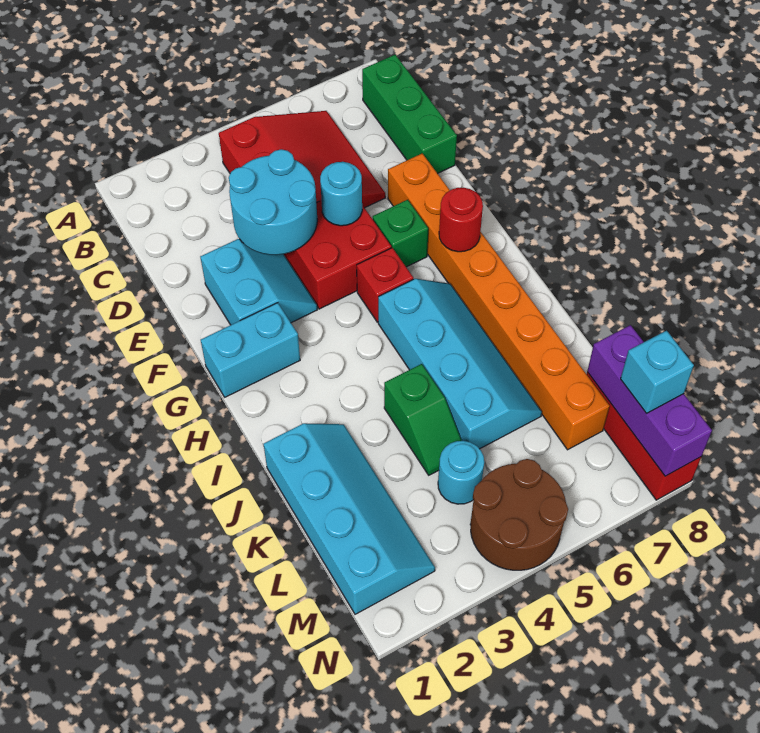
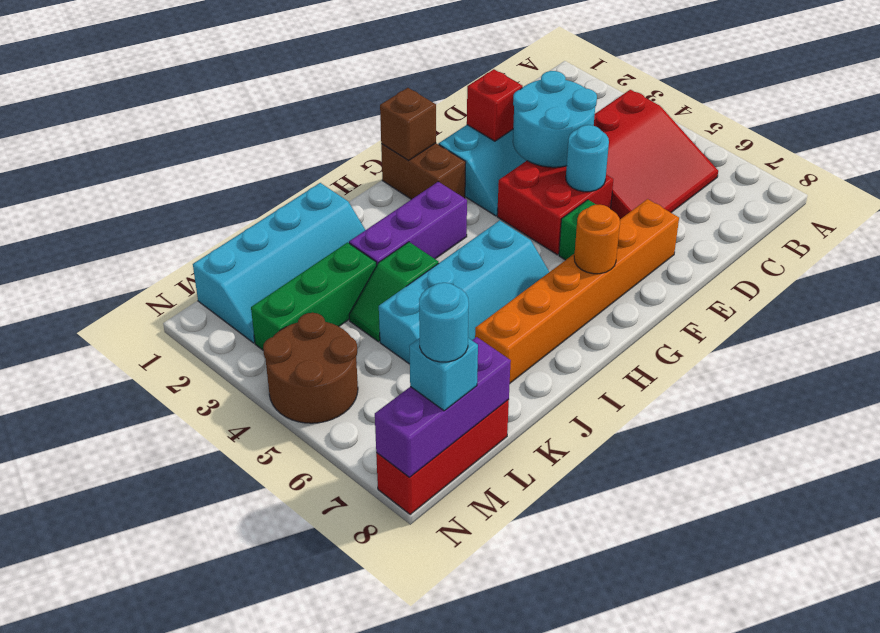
green brick B8:D8 level 1 -> green brick K3:M3 level 1
orange brick E7:L7 level 1 -> orange brick E7:J7 level 1
cyan brick G1:G2 level 1 -> brown brick G1:G2 level 1
none -> brown brick G1 level 2
red brick G5 level 1 -> red brick E2 level 2
red round brick G7 level 2 -> orange round brick G7 level 2
none -> purple brick H3:J3 level 1
cyan round brick L4 level 1 -> cyan round brick M8 level 4

